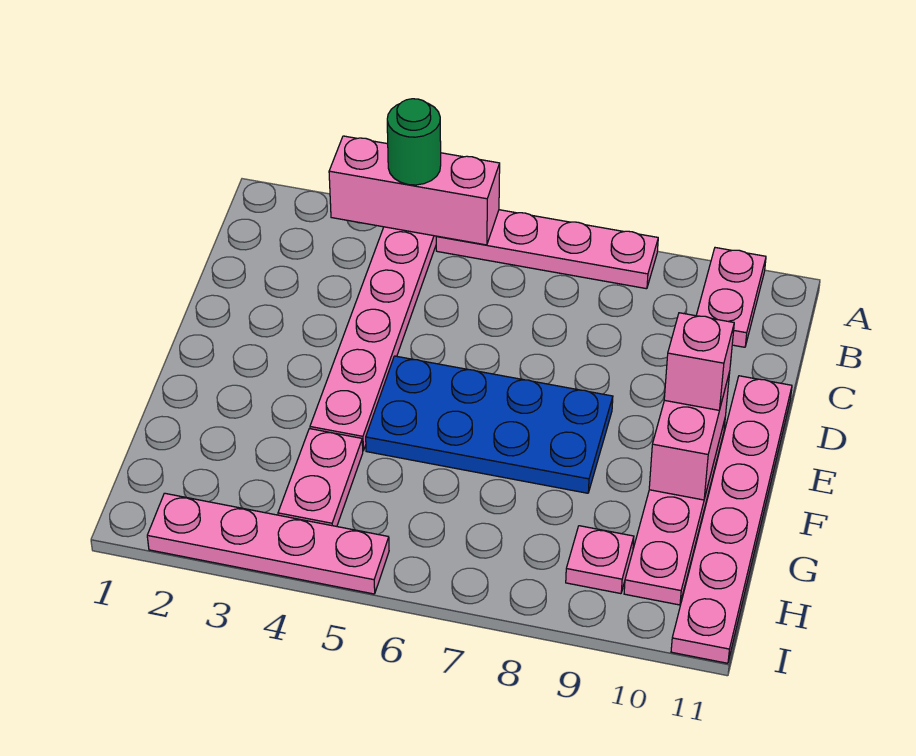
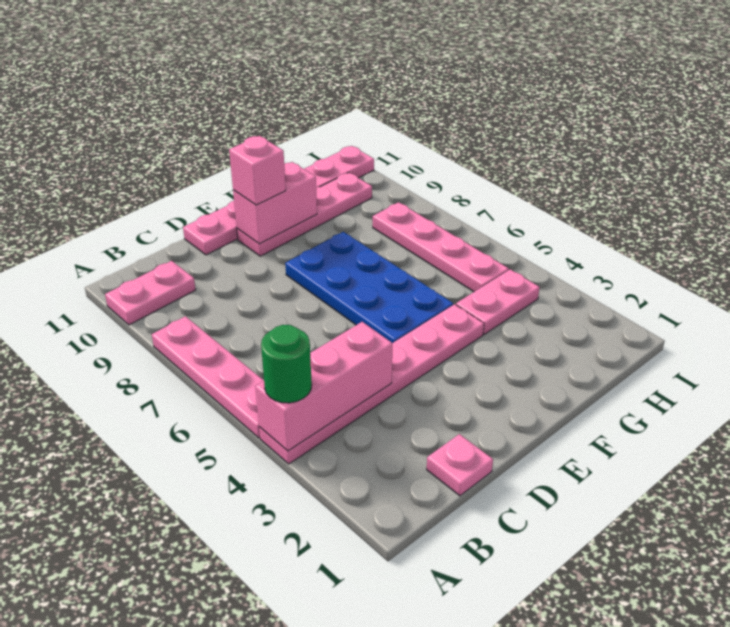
pink brick A3:A5 level 2 -> pink brick A4:C4 level 2
pink plate H9 level 1 -> pink plate C1 level 1
pink plate I2:I5 level 1 -> pink plate H5:H8 level 1

